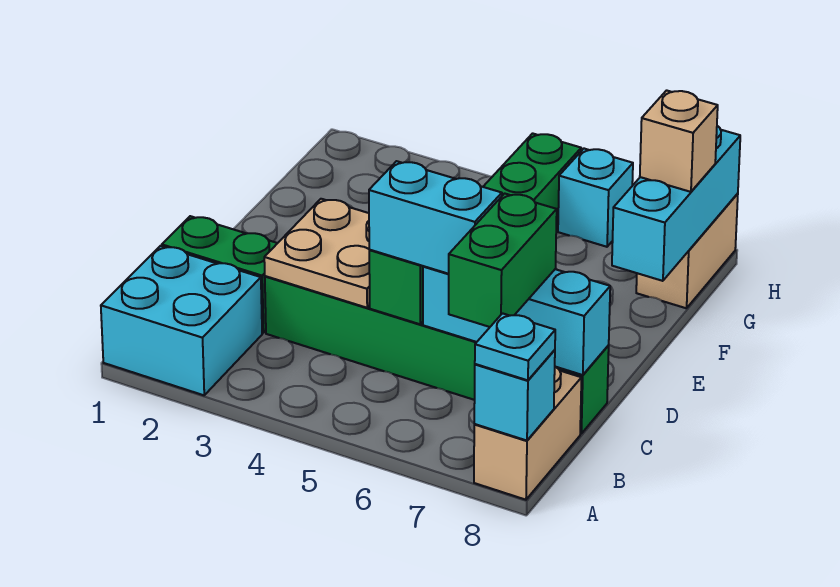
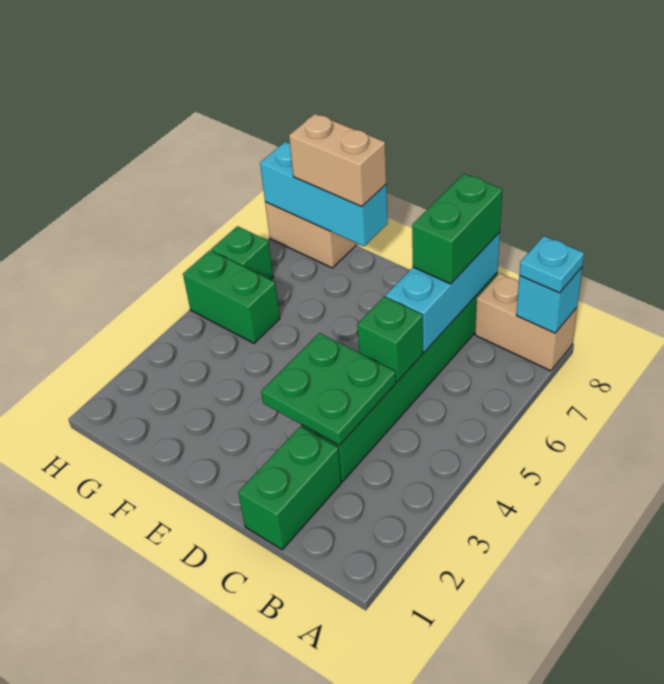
cyan brick A1:B2 level 1 -> none
green brick B7:C7 level 3 -> green brick C7:C8 level 3
tan plate C3:D4 level 2 -> green plate C3:D4 level 2
cyan brick C5:C6 level 3 -> none
tan brick G8 level 3 -> tan brick F8:G8 level 3
cyan brick H6 level 1 -> green brick H6 level 1

